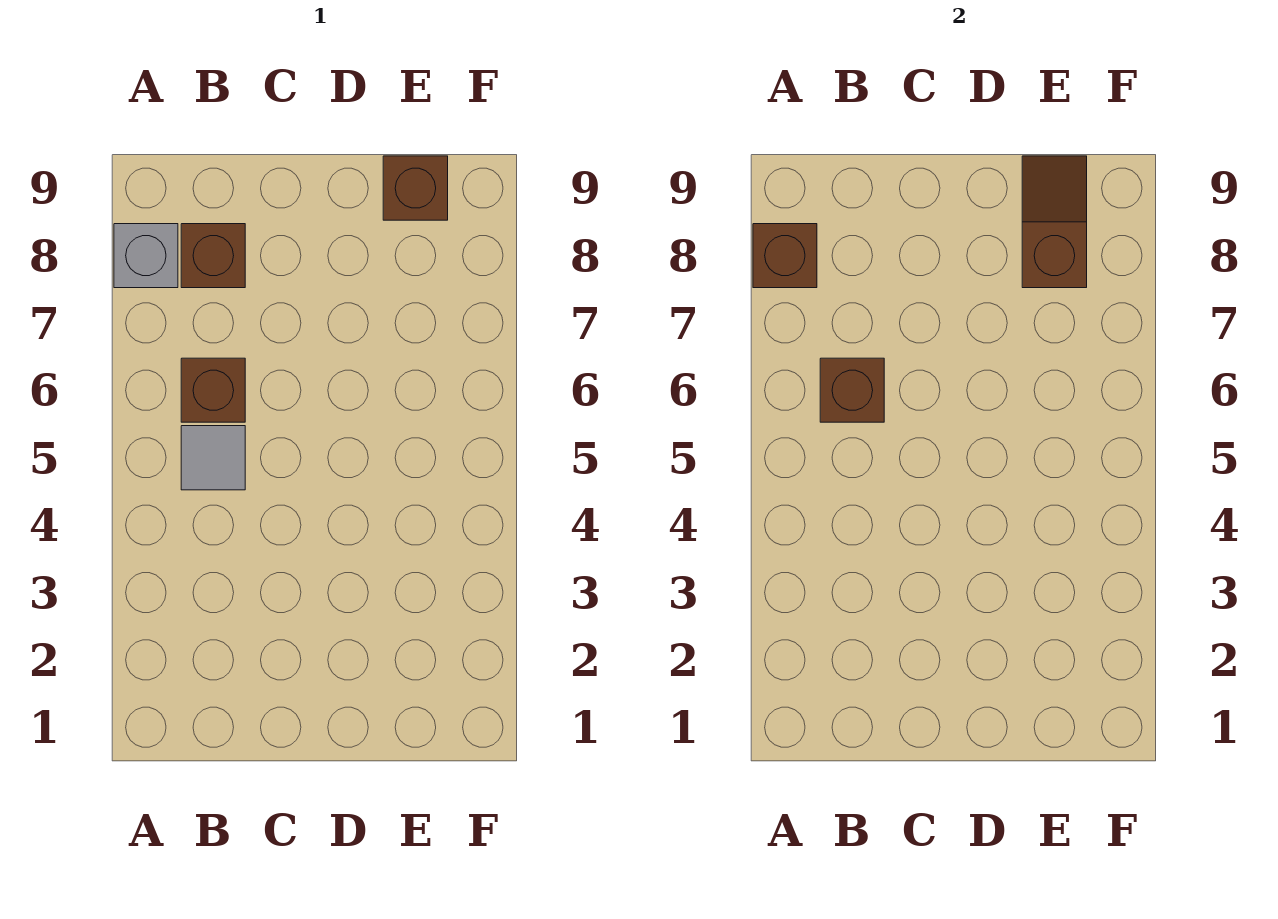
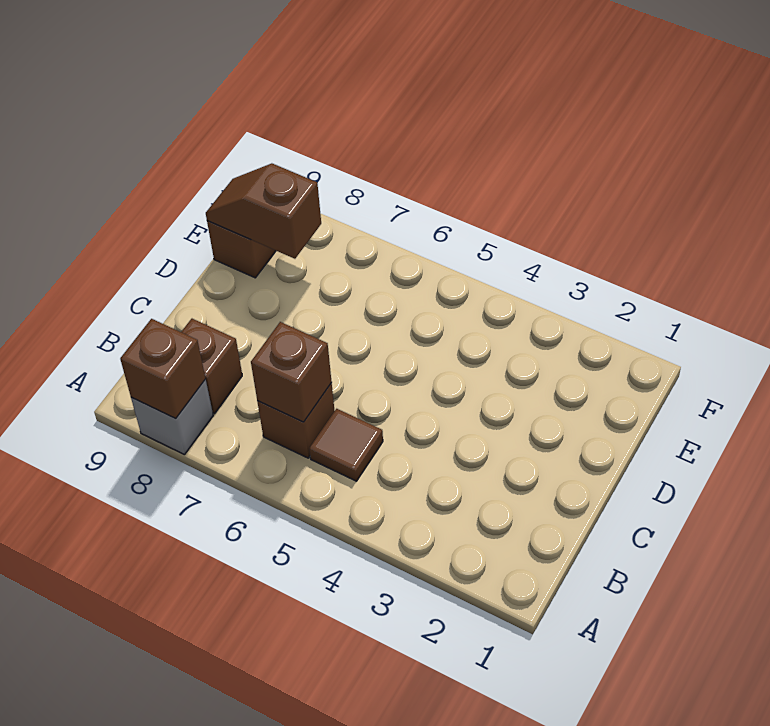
grey tile B5 level 1 -> brown tile B5 level 1

